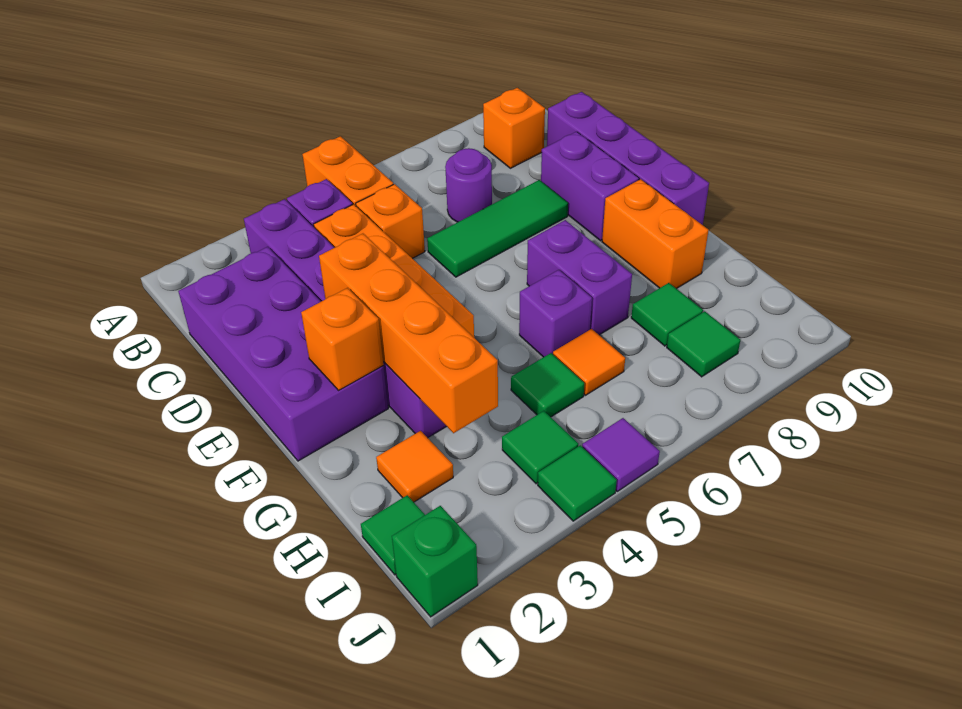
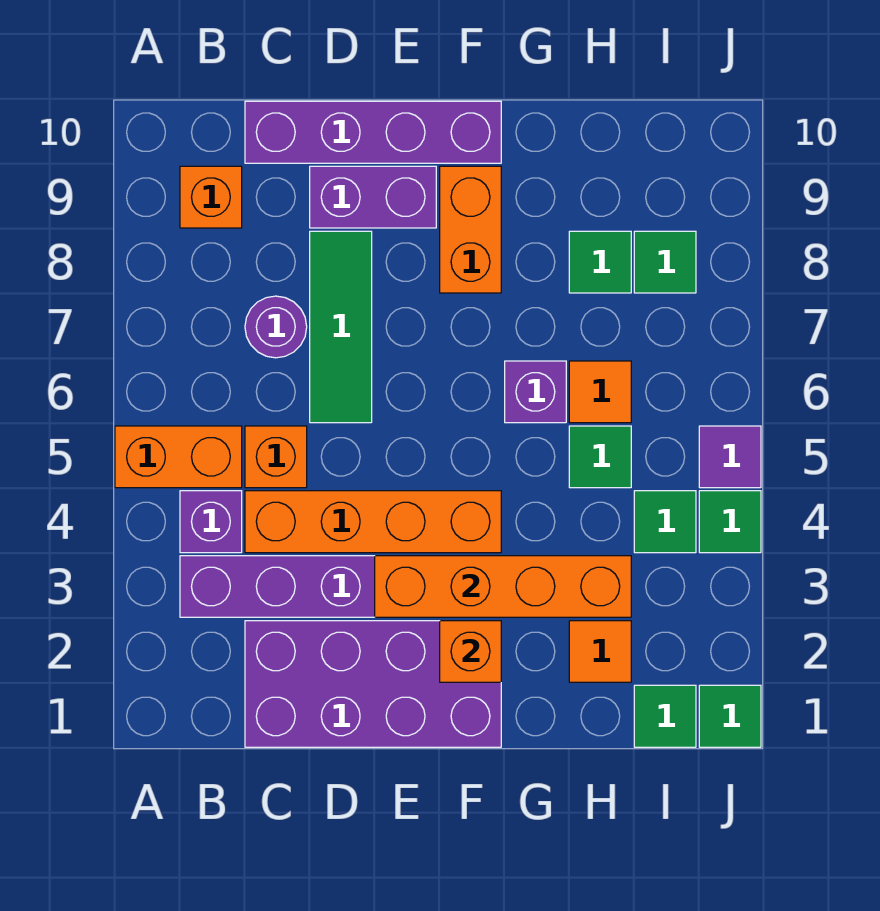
purple brick F7:G7 level 1 -> none
orange brick F9:G9 level 1 -> orange brick F8:F9 level 1
green brick J1 level 1 -> green tile J1 level 1

